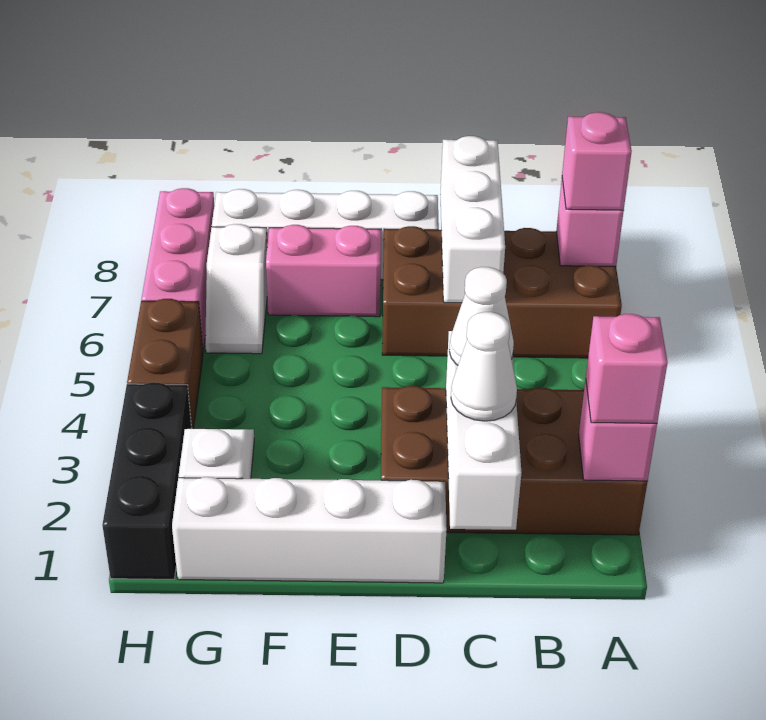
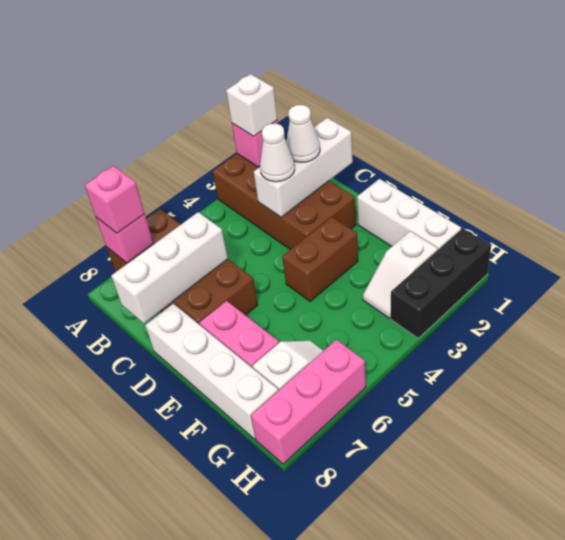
pink brick A2 level 3 -> white brick A2 level 3
white brick D1:G1 level 1 -> white brick E1:G1 level 1
brown brick H4:H5 level 1 -> brown brick E3:E4 level 1

